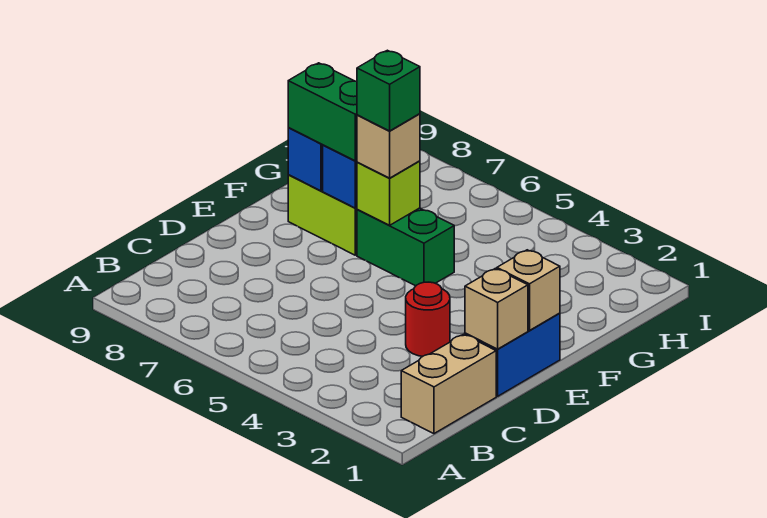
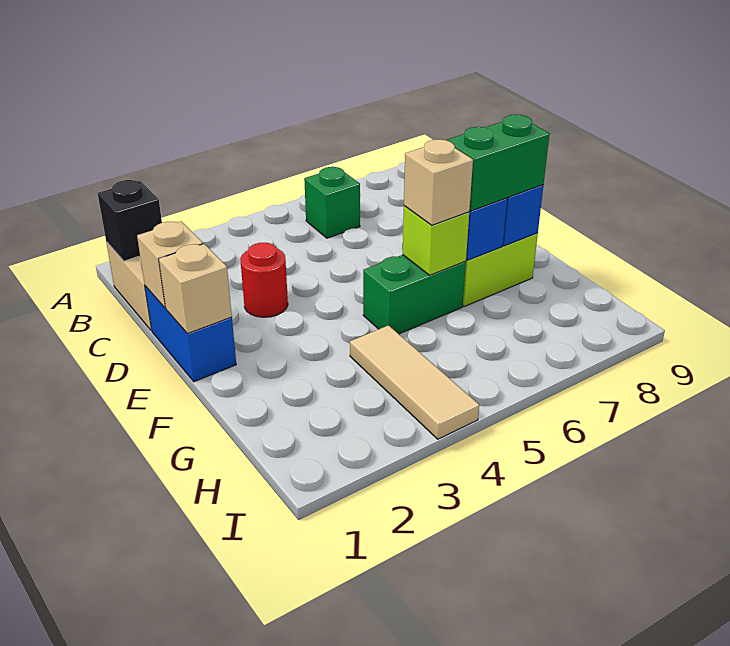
none -> black brick B1 level 2
green brick F6 level 4 -> green brick B6 level 1
none -> tan tile G4:I4 level 1

